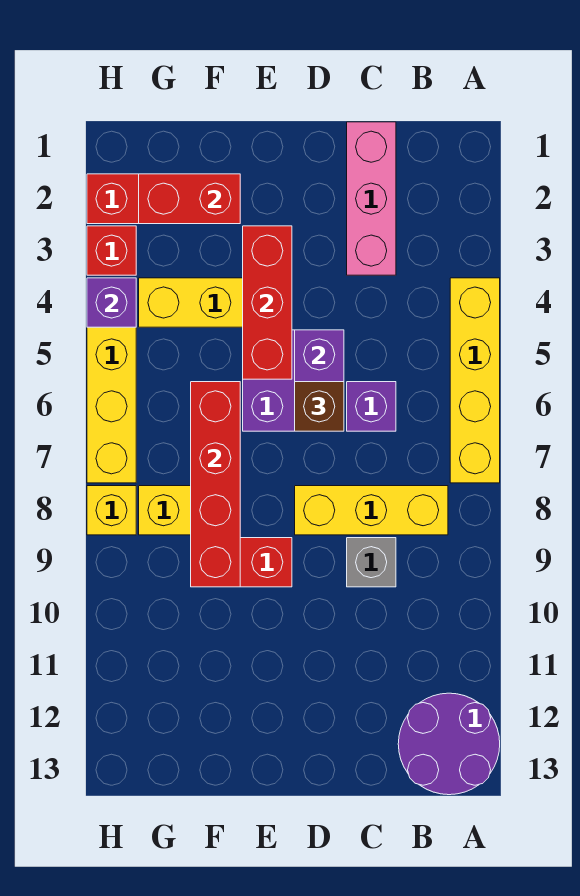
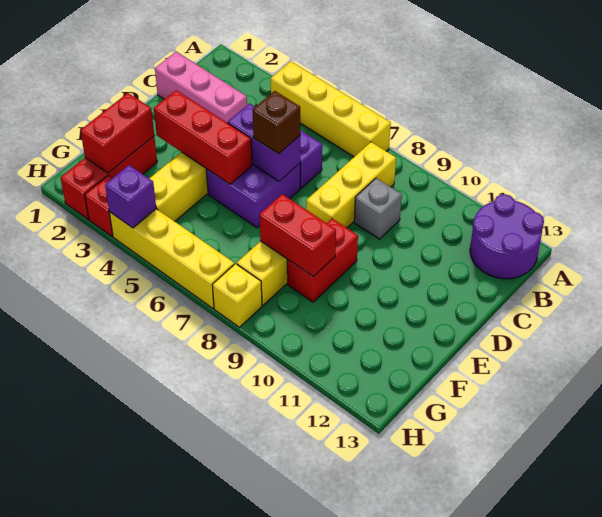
red brick F6:F9 level 2 -> red brick F8:F9 level 2

